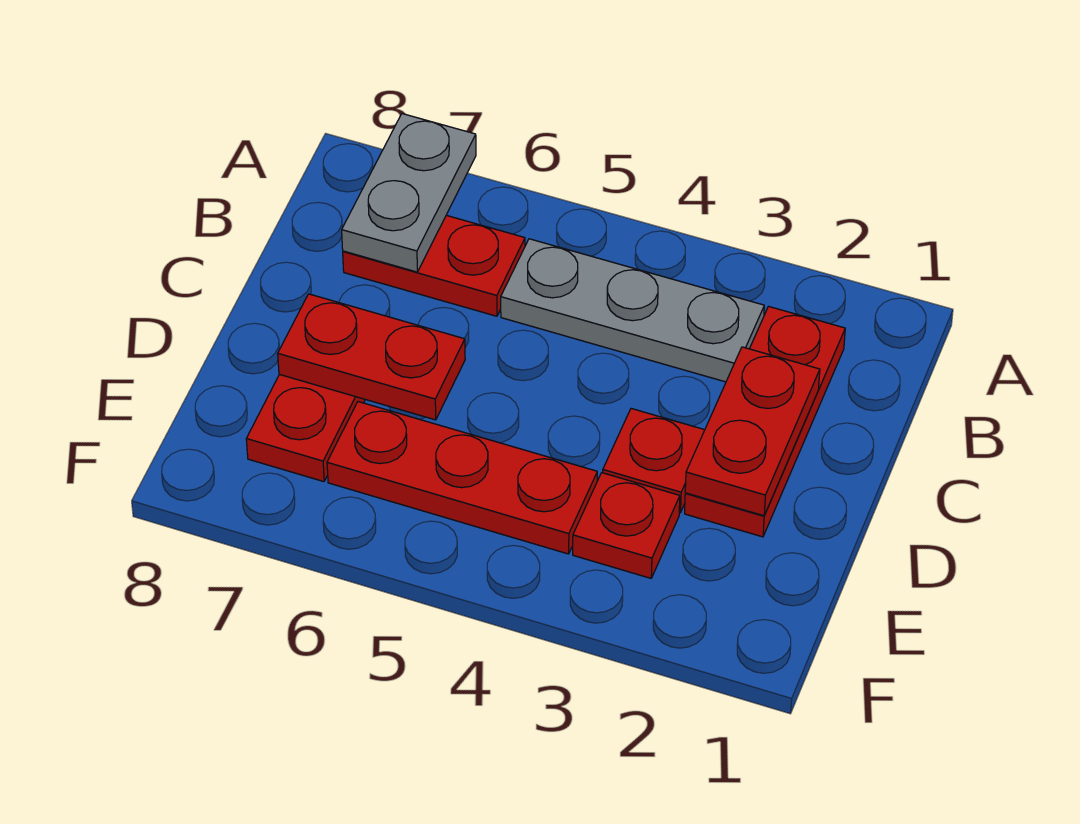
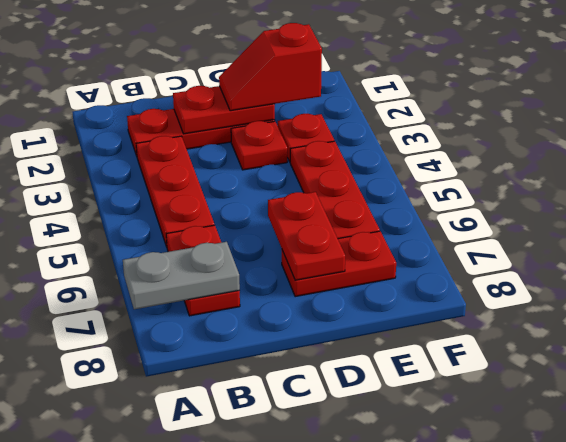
grey plate B3:B5 level 1 -> red plate B3:B5 level 1
none -> red slope D2:E2 level 3 top E

